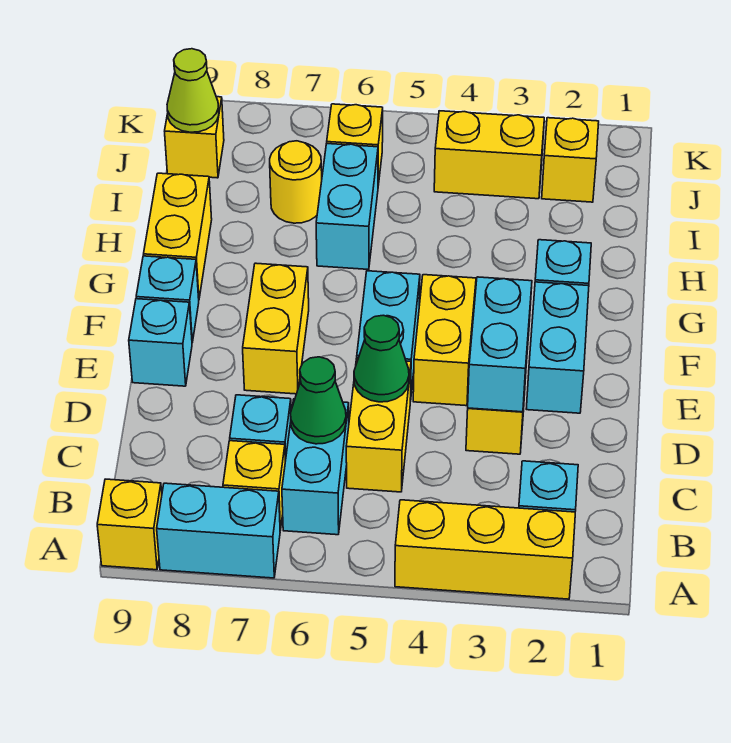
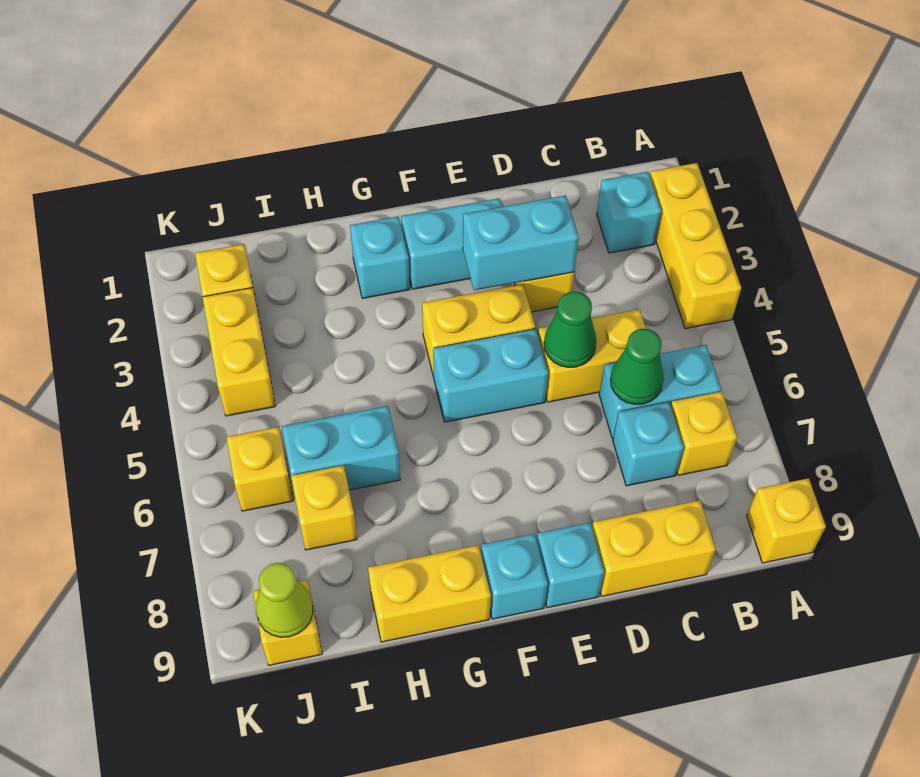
cyan brick A7:A8 level 1 -> none
yellow brick E7:F7 level 1 -> yellow brick C9:D9 level 1
yellow round brick I7 level 1 -> yellow brick I7 level 1

